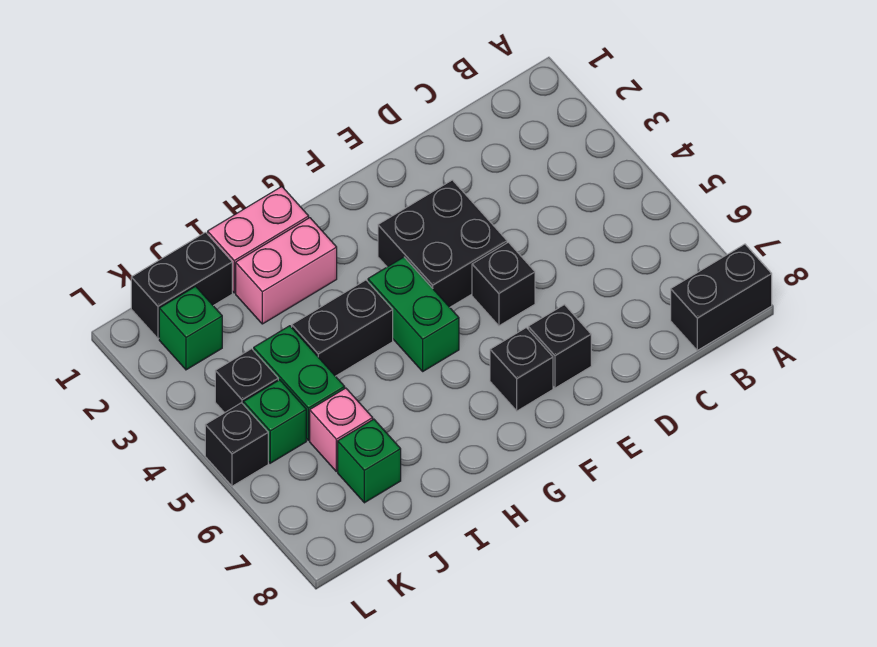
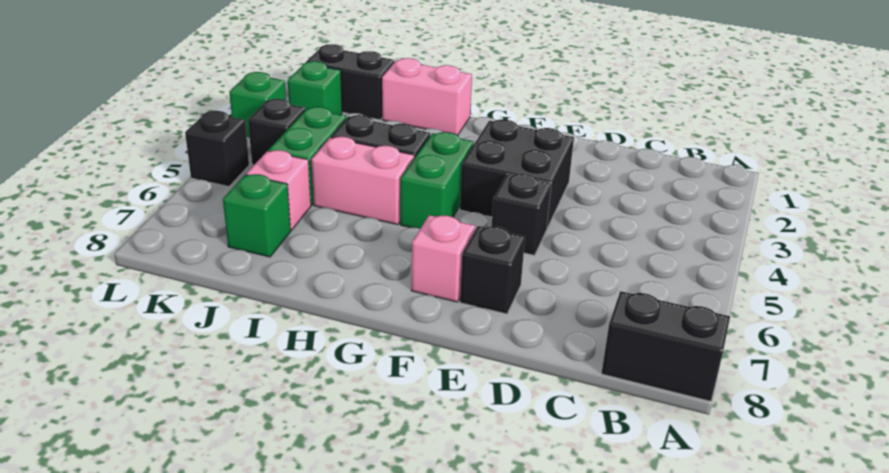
black brick F7 level 1 -> pink brick F7 level 1
pink brick H2:I2 level 1 -> pink brick H5:I5 level 1
green brick K5 level 1 -> green brick L3 level 1

